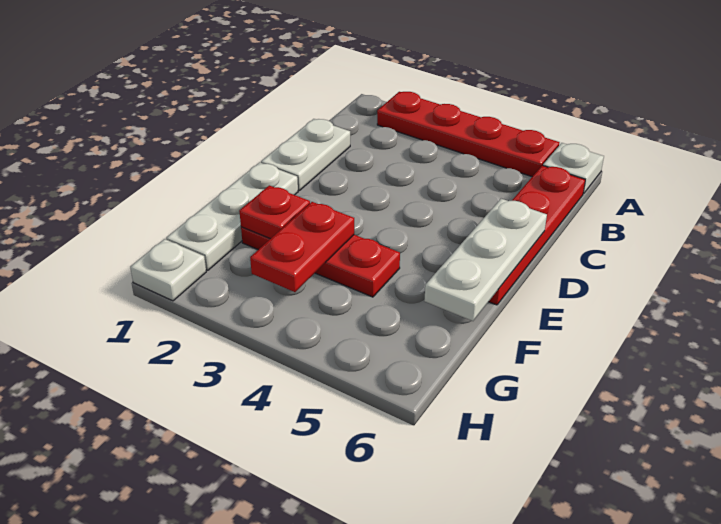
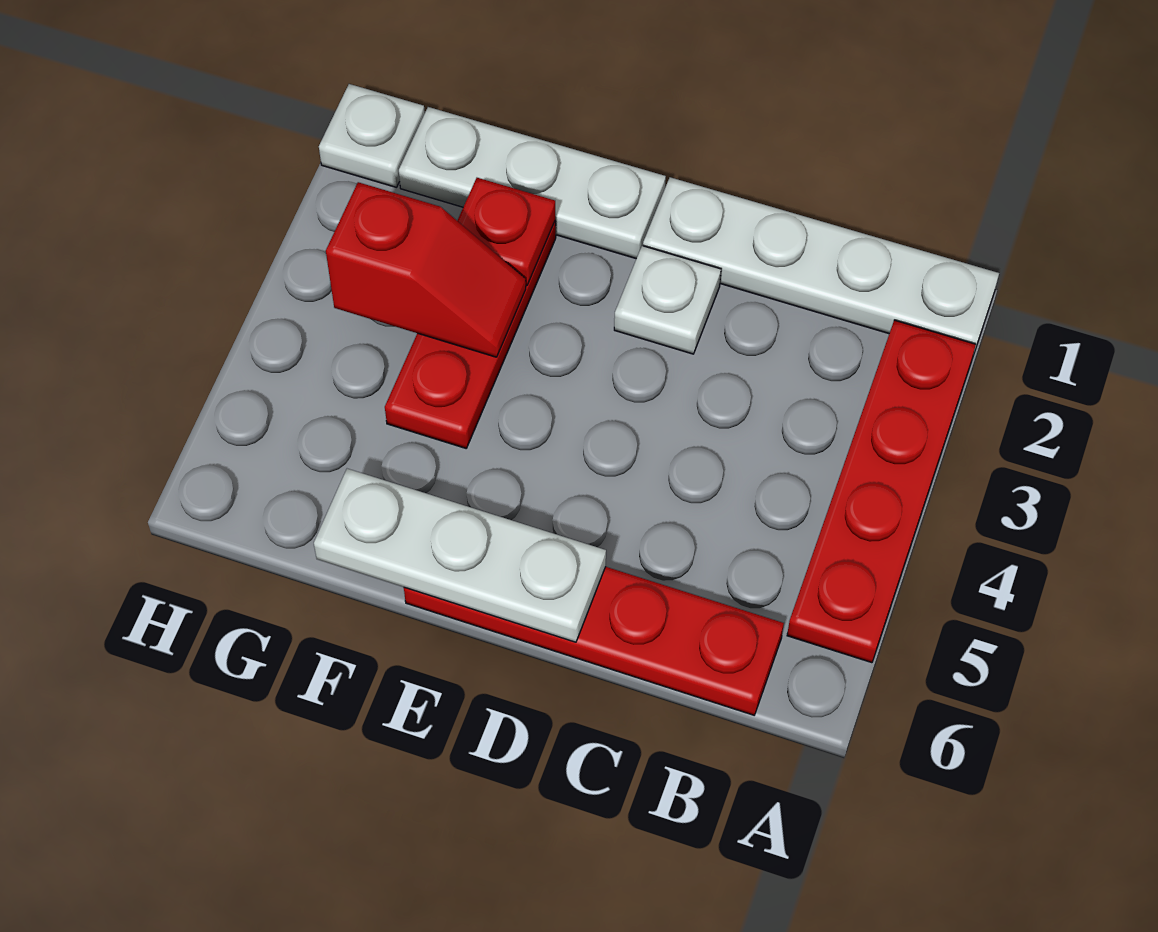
white plate A6 level 1 -> white plate D2 level 1
white plate C1:D1 level 1 -> white plate A1:D1 level 1
red plate F3:G3 level 2 -> red slope F3:G3 level 2 top G

